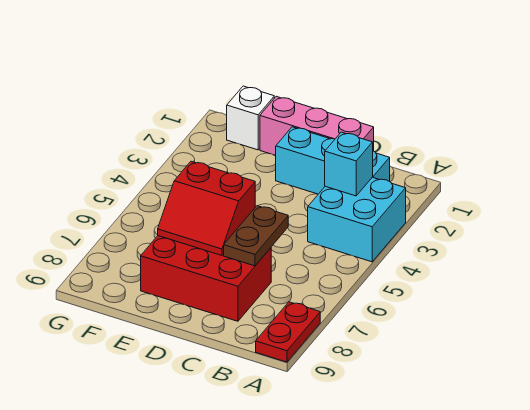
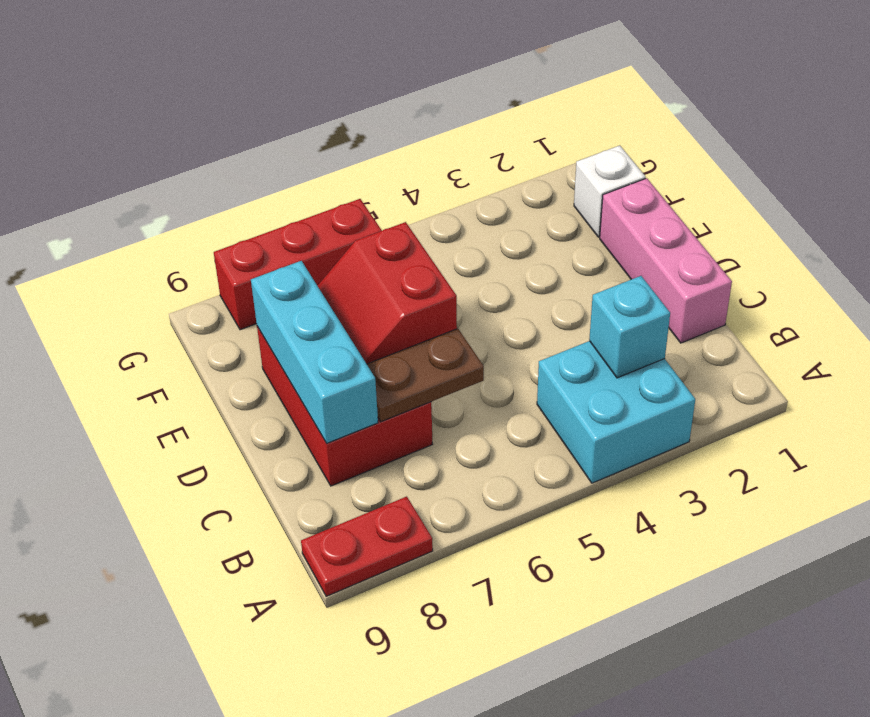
cyan brick B2:D2 level 1 -> cyan brick C8:E8 level 2
none -> red brick G6:G8 level 1

